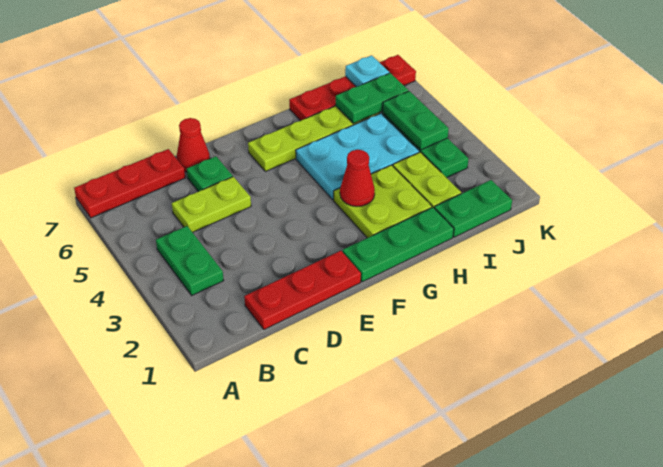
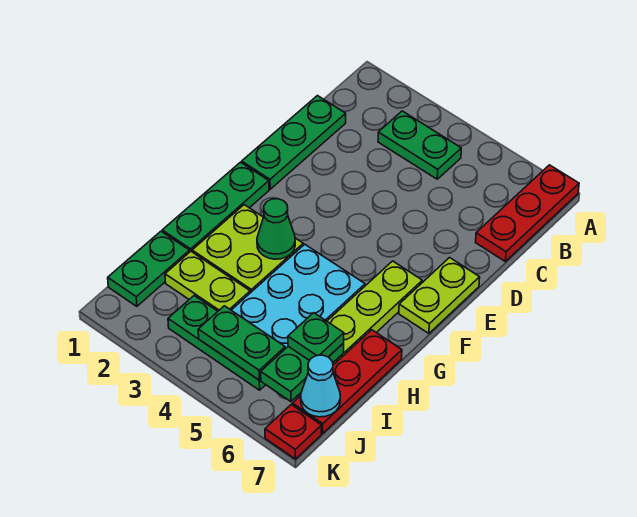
red plate C1:E1 level 1 -> green plate C1:E1 level 1
lime plate C5:D5 level 1 -> lime plate E7:F7 level 1
green plate D6 level 1 -> green plate I6 level 3
red cone D7 level 1 -> none
red cone G3 level 2 -> green cone G3 level 2
cyan plate J7 level 2 -> cyan cone J7 level 2

